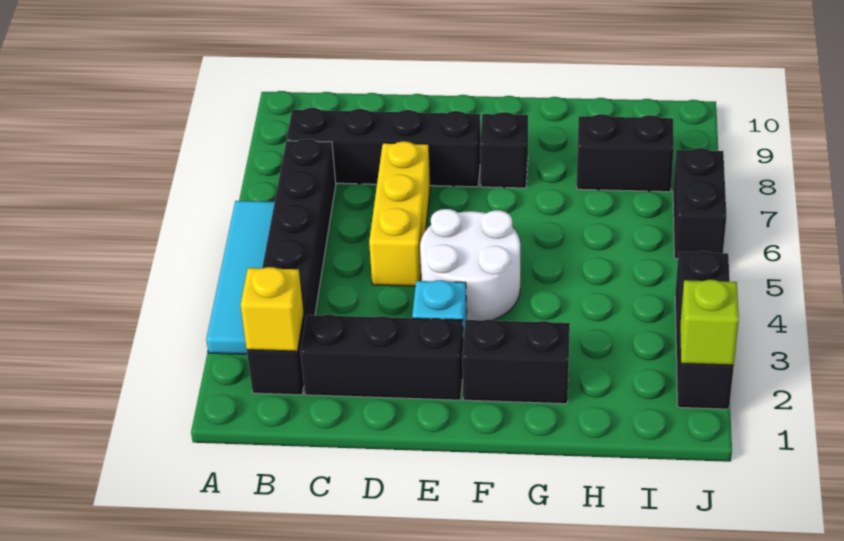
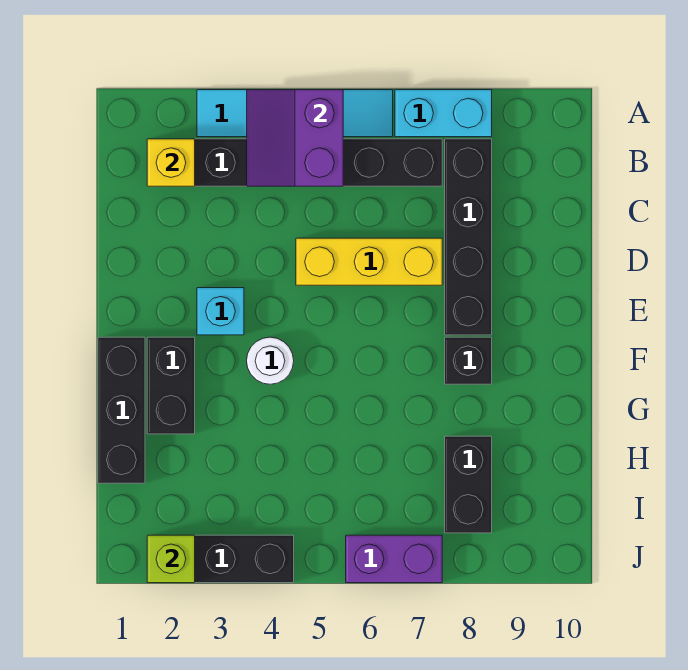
none -> purple slope A4:B5 level 2 top 5
none -> cyan brick A7:A8 level 1
black brick C2:E2 level 1 -> black brick F1:H1 level 1
white round brick E4:F5 level 1 -> white round brick F4 level 1
black brick J6:J7 level 1 -> purple brick J6:J7 level 1

